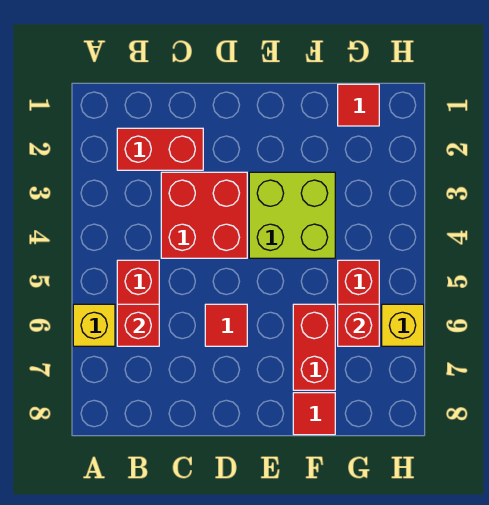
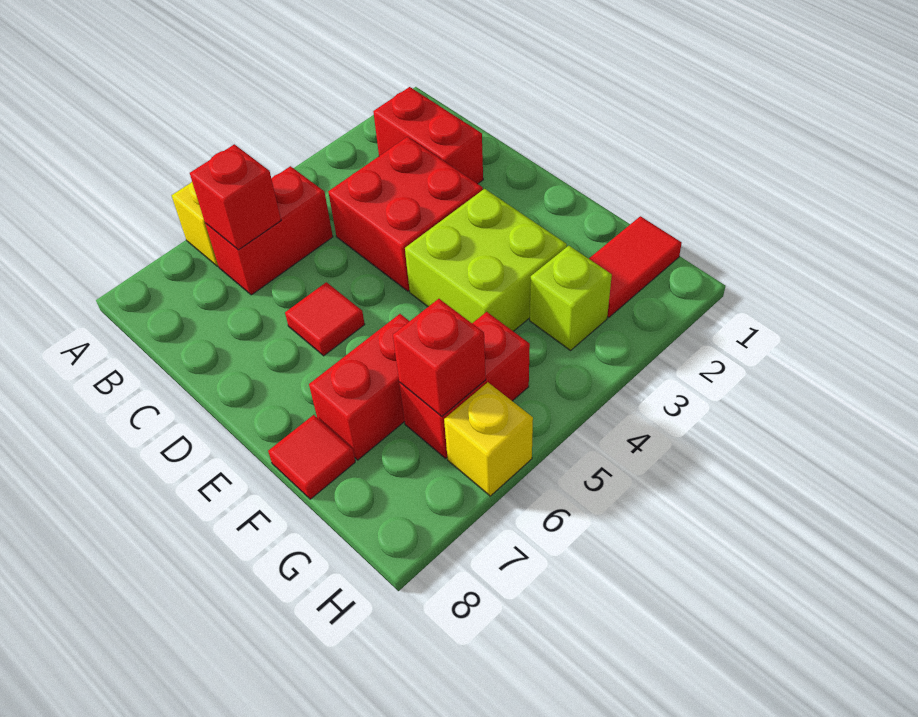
red tile G1 level 1 -> red tile G1:G2 level 1
none -> lime brick G3 level 1

